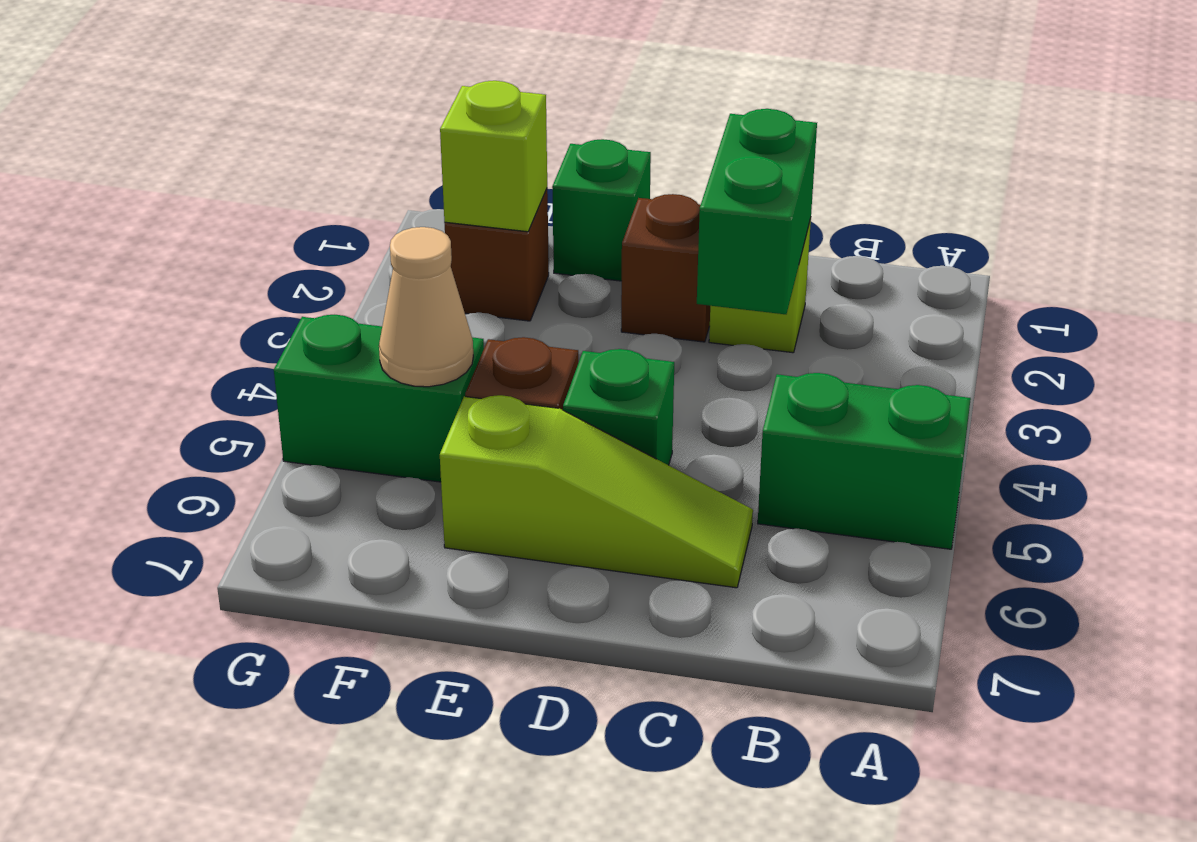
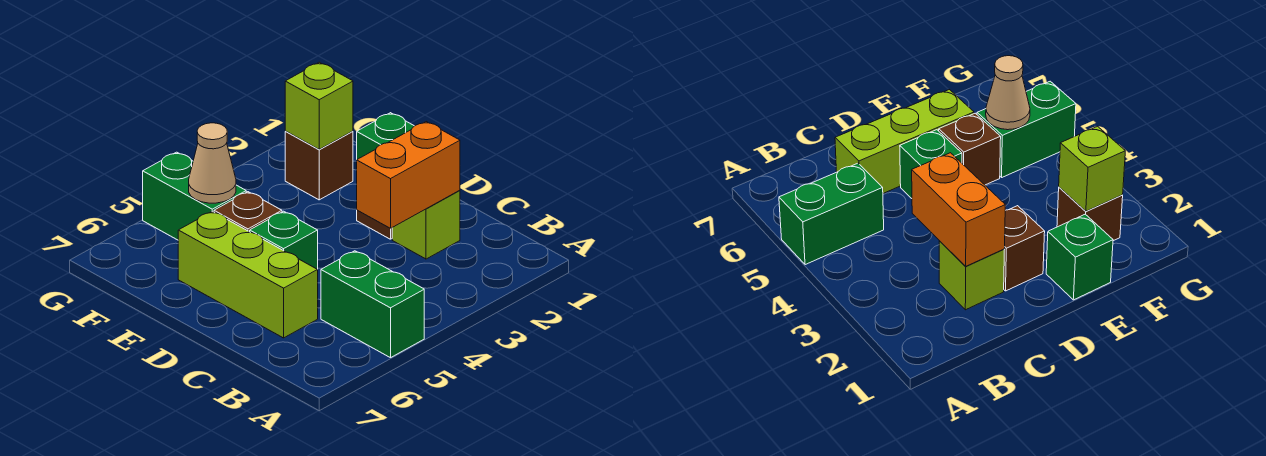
green brick C2:C3 level 2 -> orange brick C2:C3 level 2
lime slope C6:E6 level 1 top E -> lime brick C6:E6 level 1

